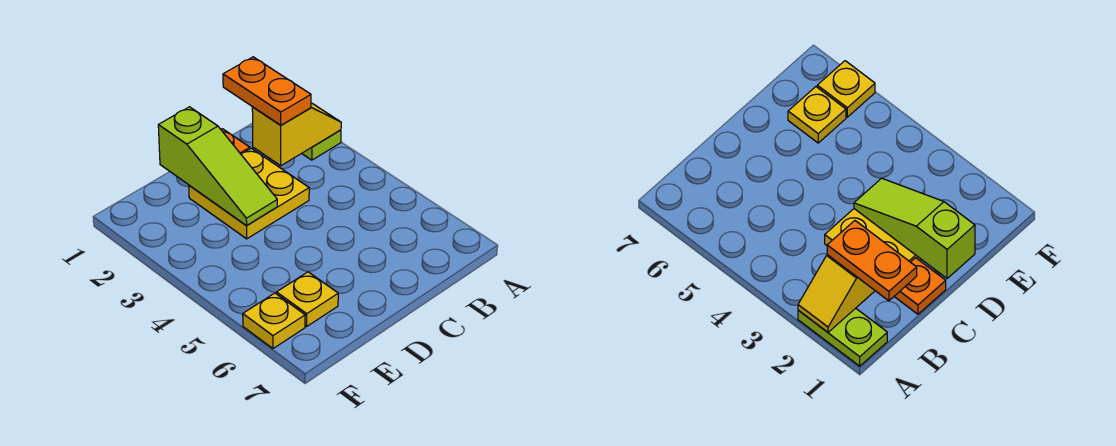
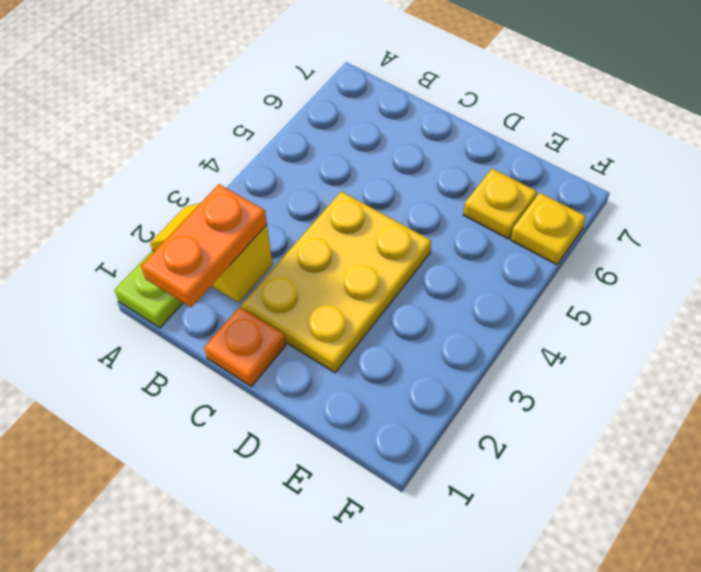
yellow plate C2:D3 level 1 -> yellow plate C2:D4 level 1
lime slope D1:D3 level 2 top 1 -> none

